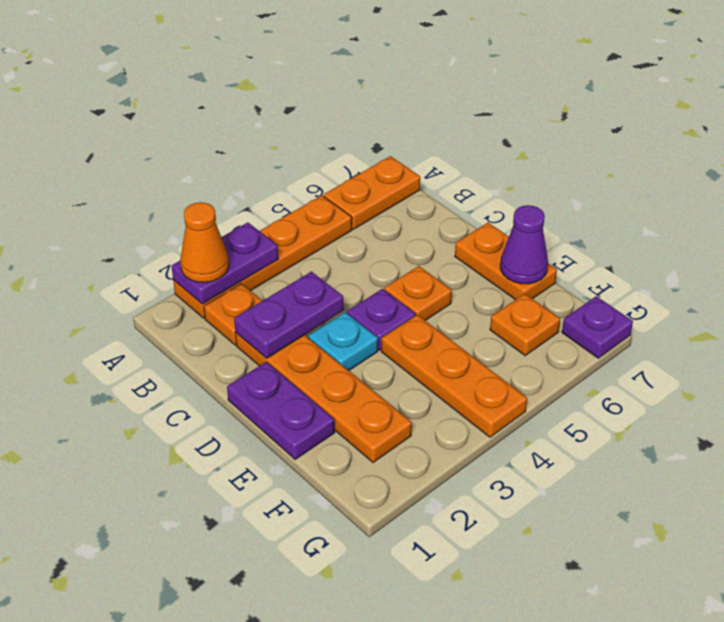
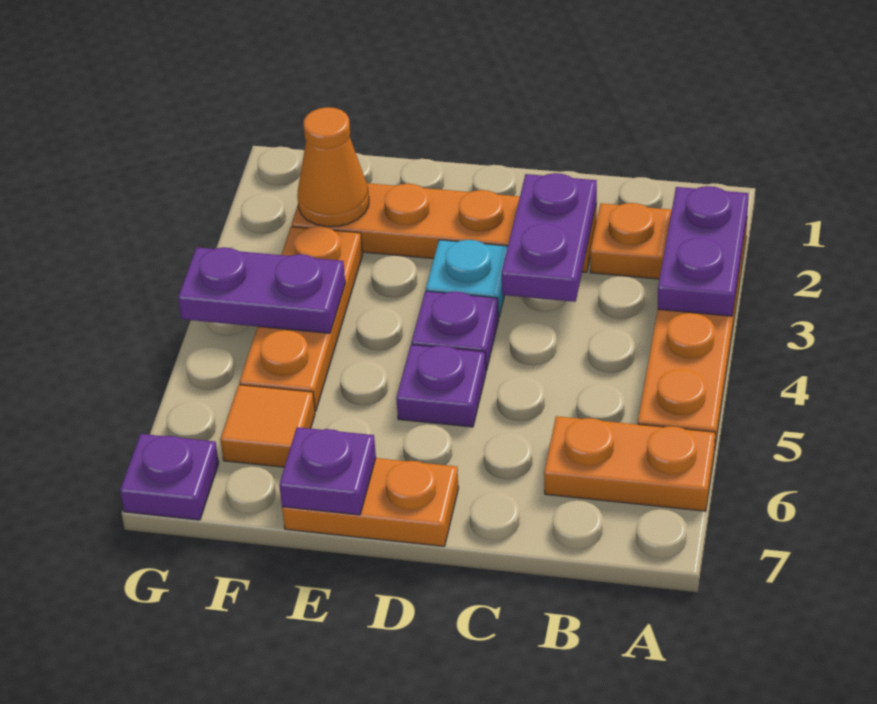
orange cone A2 level 3 -> orange cone F2 level 2
orange plate A6:A7 level 1 -> orange plate A6:B6 level 1
purple plate D1:E1 level 1 -> purple plate F4:G4 level 2
orange plate D5 level 1 -> purple plate D5 level 1
orange plate E4:G4 level 1 -> orange plate F3:F5 level 1
purple cone E7 level 2 -> purple plate E7 level 2
orange plate F6 level 1 -> orange tile F6 level 1

